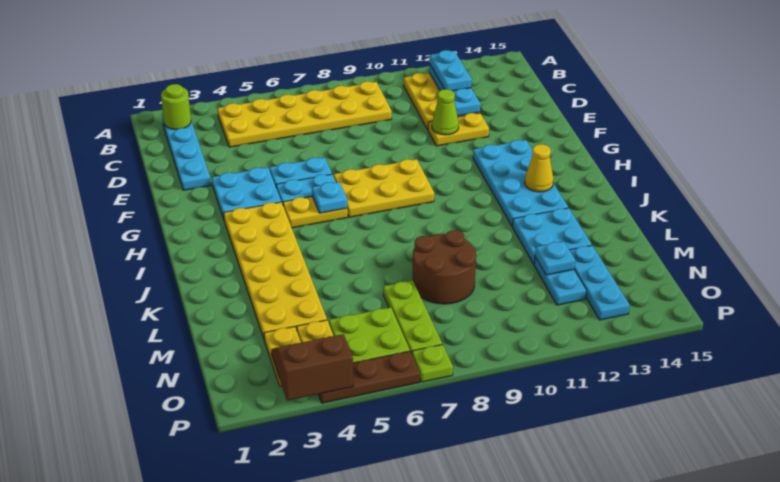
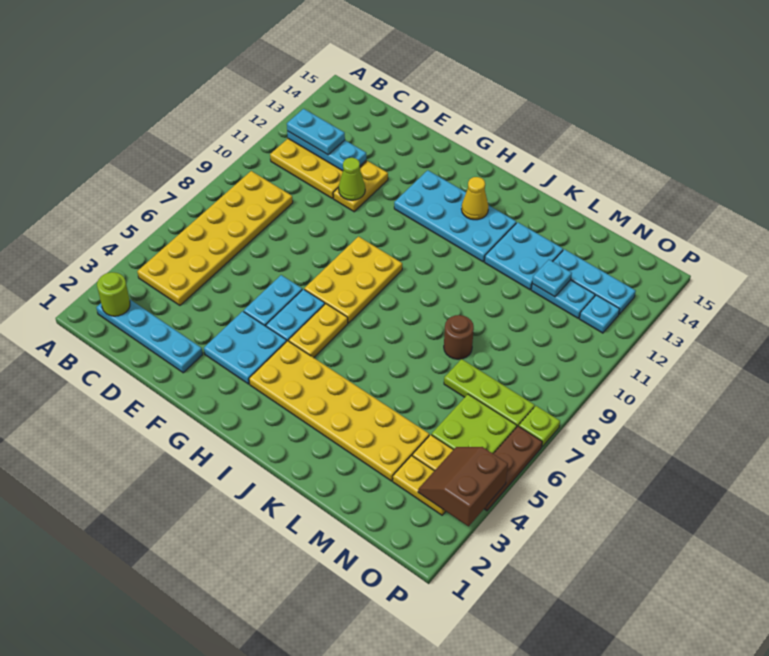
cyan plate H6 level 2 -> cyan plate O12 level 1
brown round brick L8:M9 level 1 -> brown round brick L8 level 1

